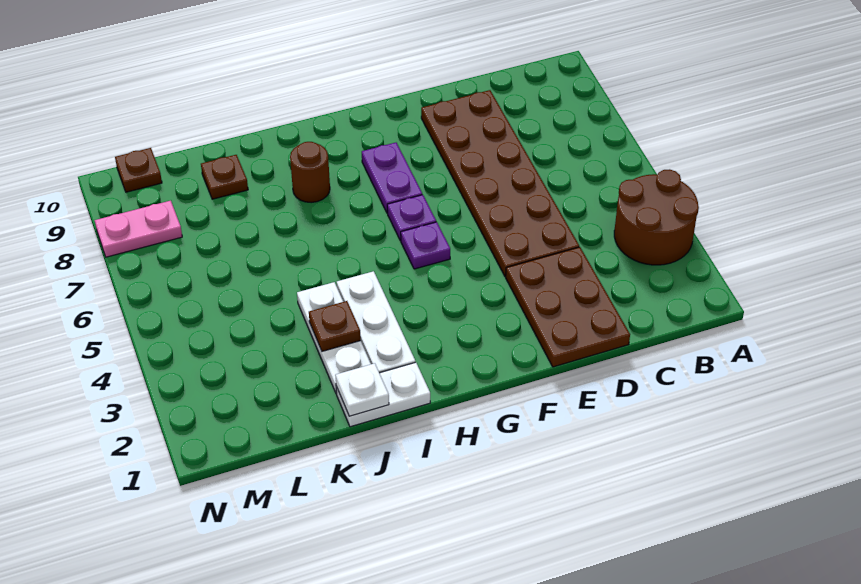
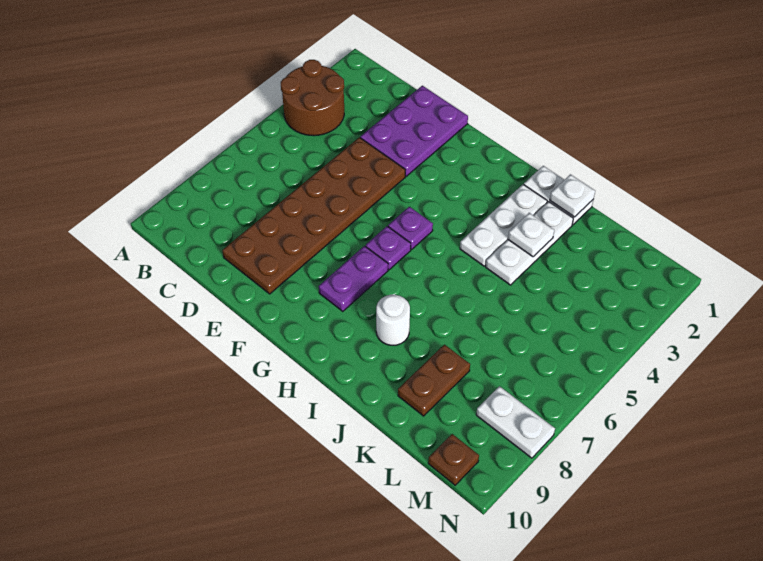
brown plate D1:E3 level 1 -> purple plate D1:E3 level 1
brown round brick I8 level 1 -> white round brick I8 level 1
brown plate J3 level 2 -> white plate J3 level 2
brown plate K9 level 1 -> brown plate K8:K9 level 1
pink plate M8:N8 level 1 -> white plate M8:N8 level 1

